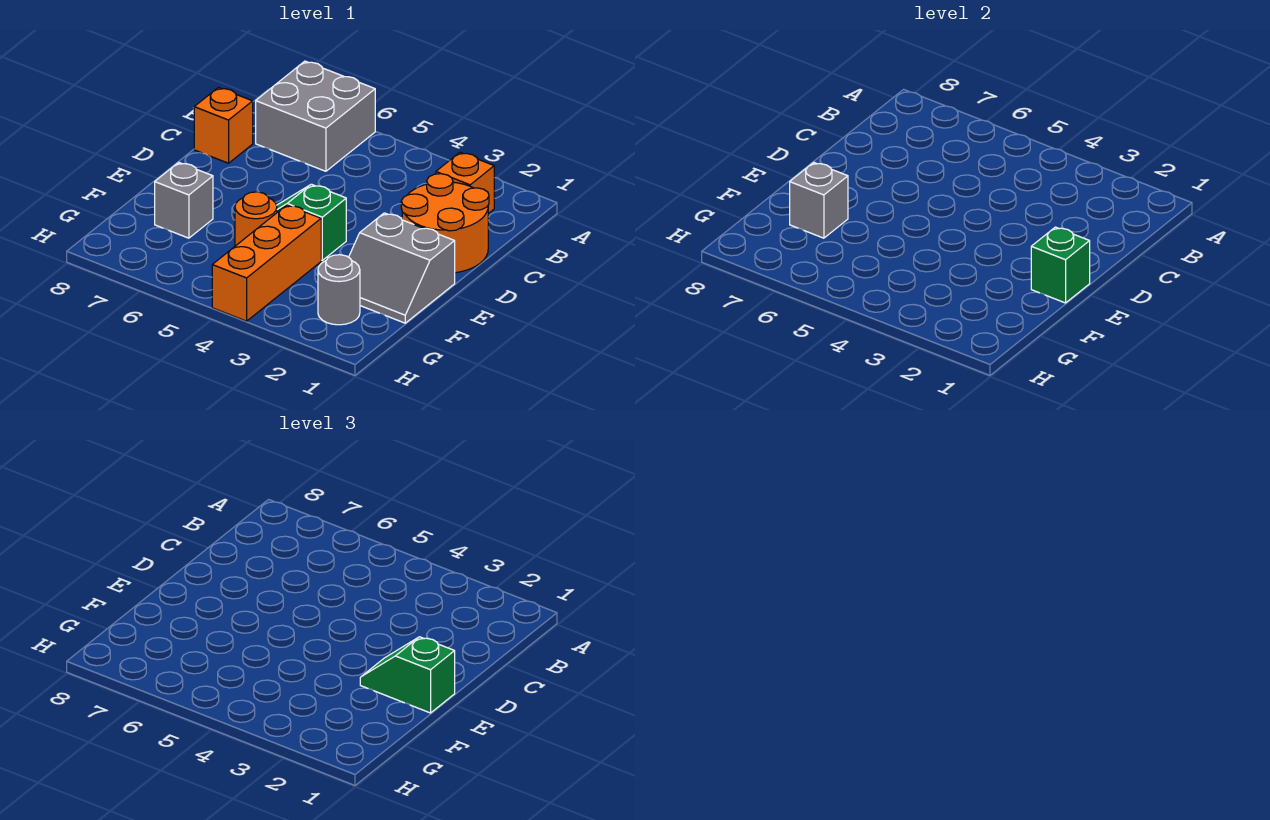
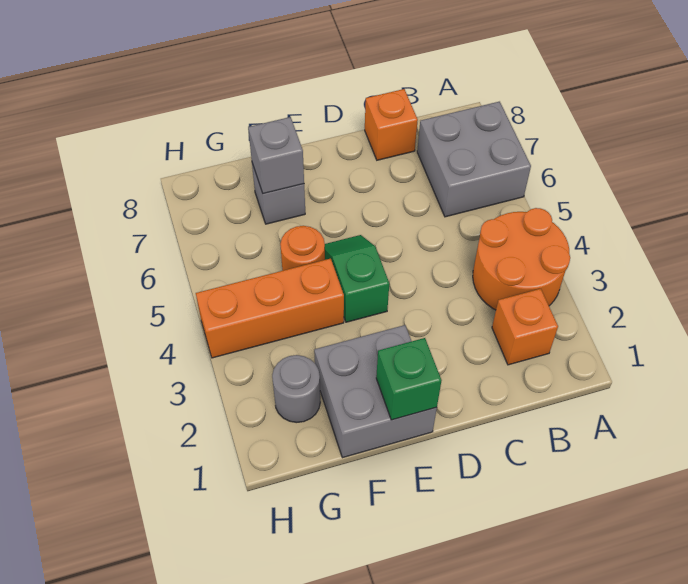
orange round brick C1:D2 level 1 -> orange round brick A3:B4 level 1
grey slope E1:F2 level 1 top E -> grey brick E1:F2 level 1
green slope E1:E2 level 3 top 1 -> none

